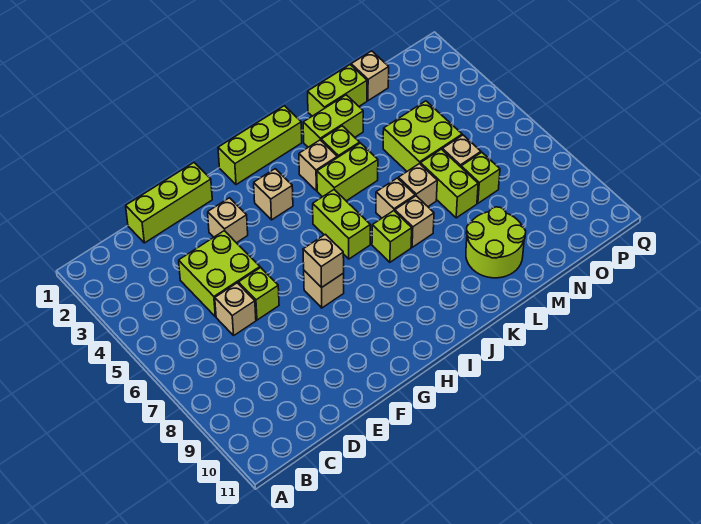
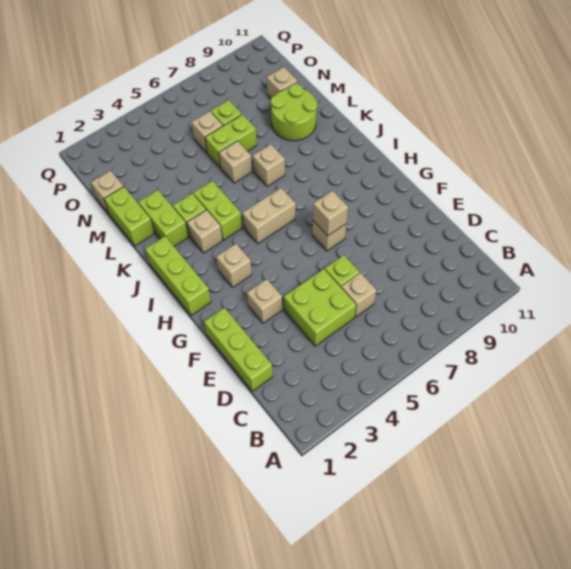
lime brick I5:I6 level 1 -> tan brick I5:I6 level 1
lime brick J7 level 1 -> none
tan brick K6 level 1 -> tan brick N10 level 1
lime brick M4:N5 level 1 -> none

